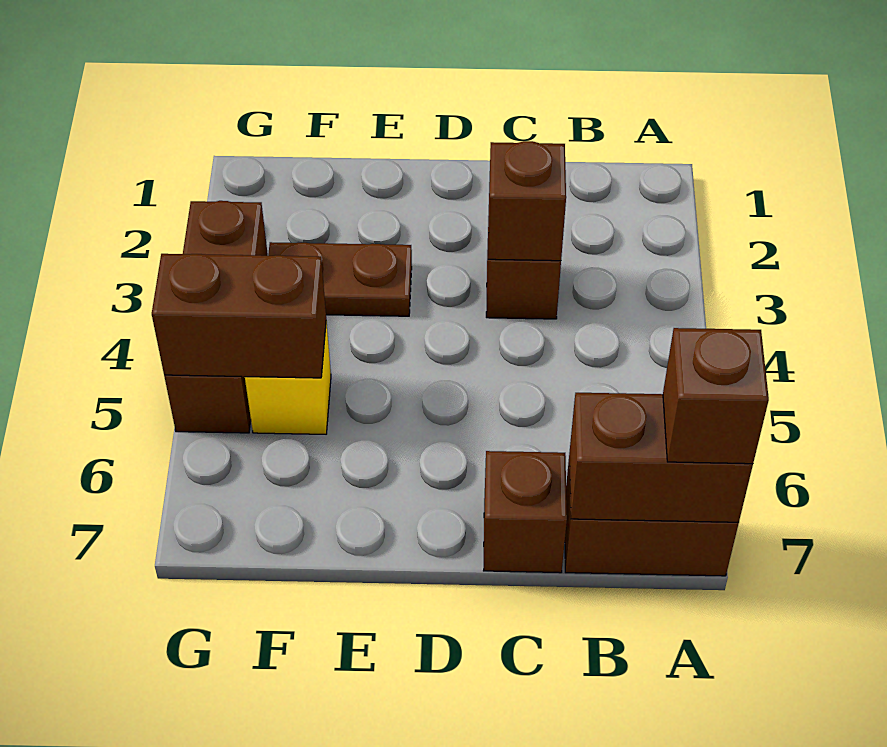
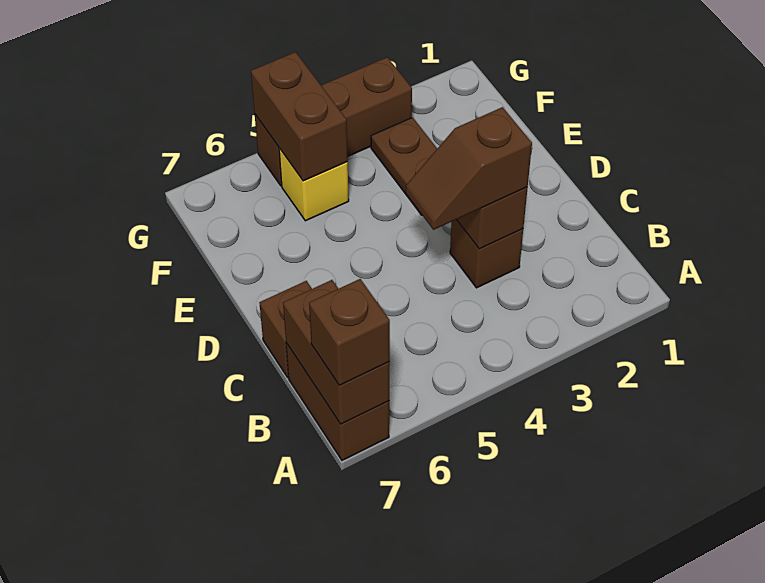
none -> brown slope C3:C4 level 3 top 3

